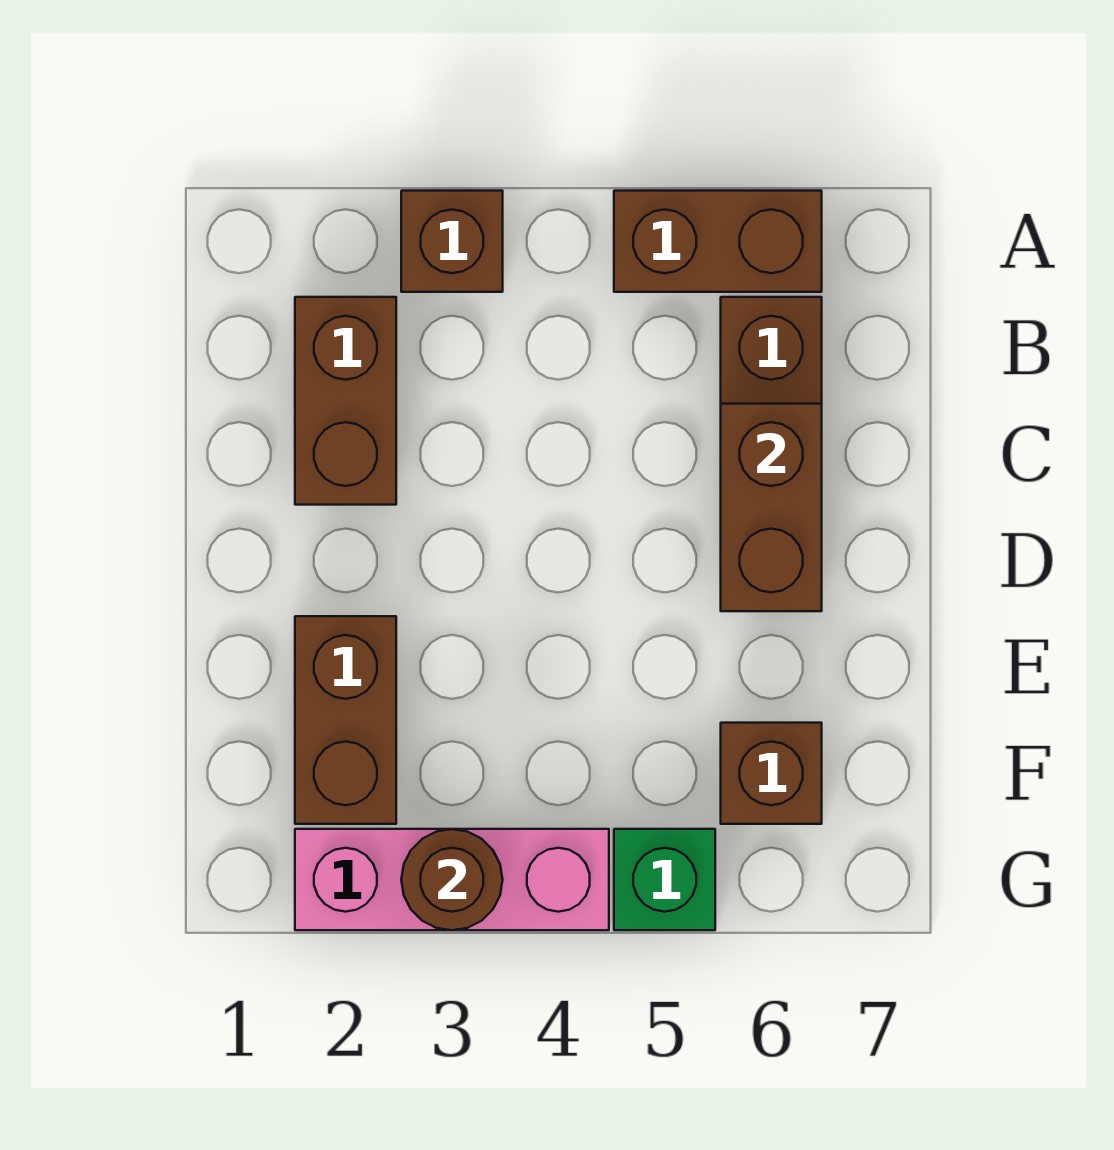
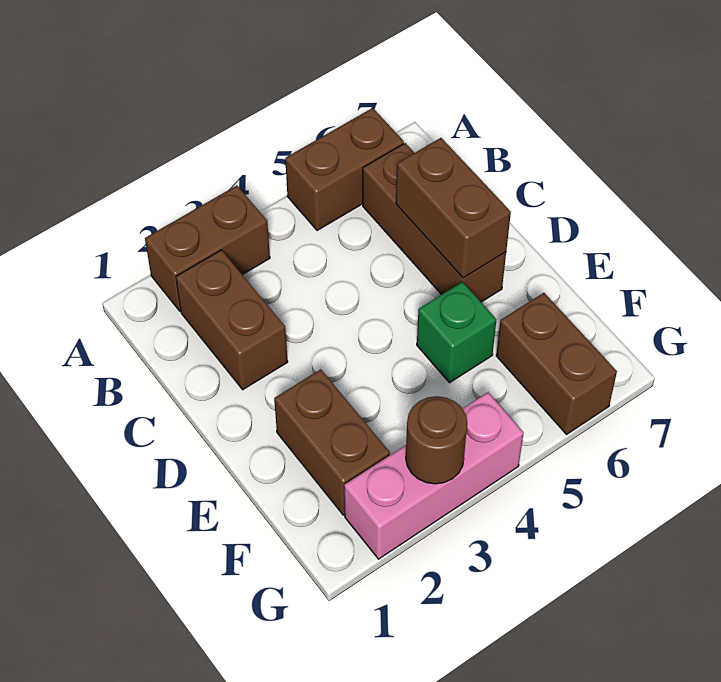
brown brick A3 level 1 -> brown brick A2:A3 level 1
brown brick F6 level 1 -> brown brick F6:G6 level 1
green brick G5 level 1 -> green brick E5 level 1

